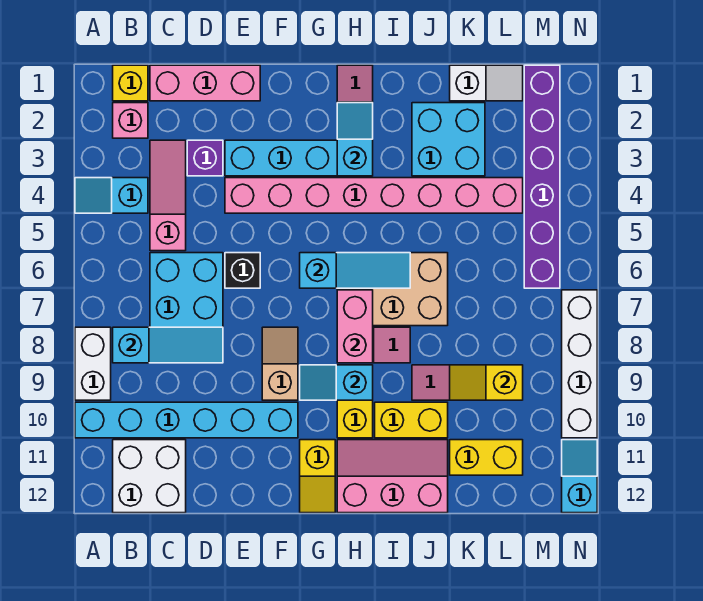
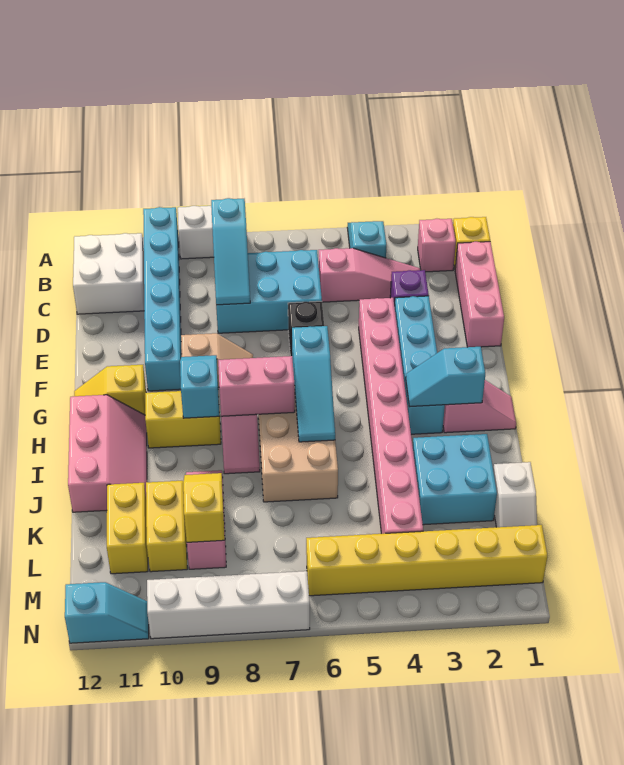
cyan slope H2:H3 level 2 top 3 -> cyan slope H2:H3 level 2 top 2
yellow brick I10:J10 level 1 -> yellow brick K10:L10 level 1
purple brick M1:M6 level 1 -> yellow brick M1:M6 level 1

